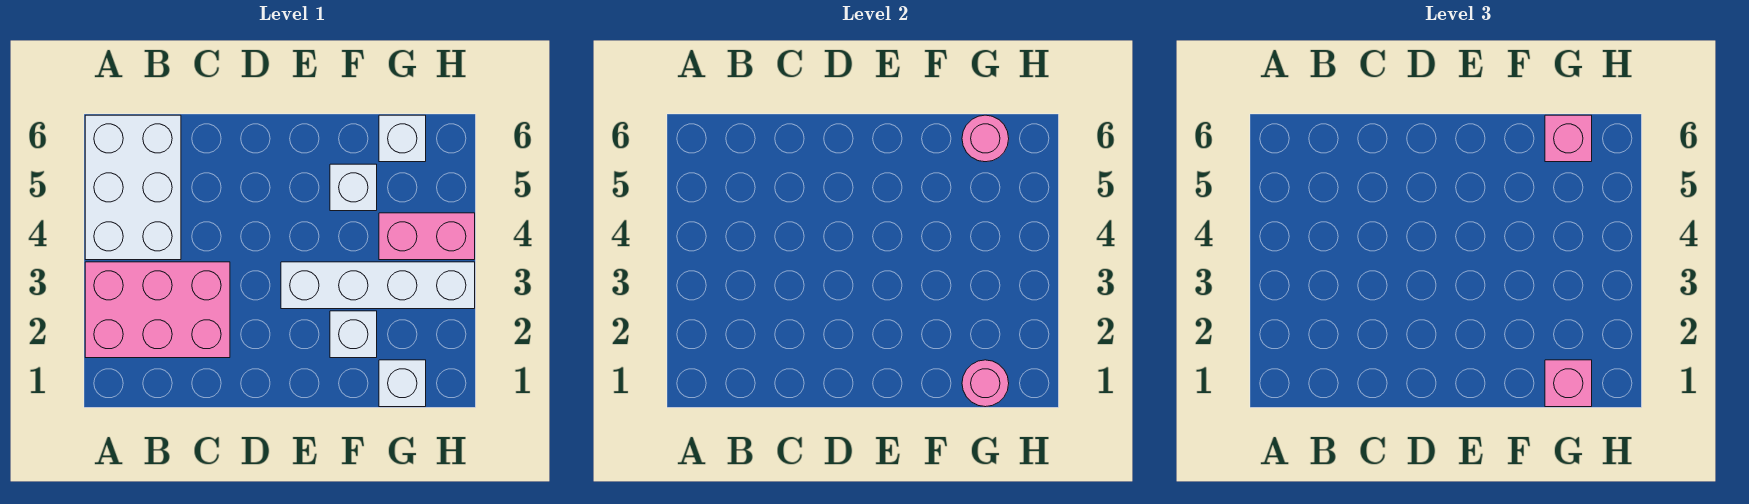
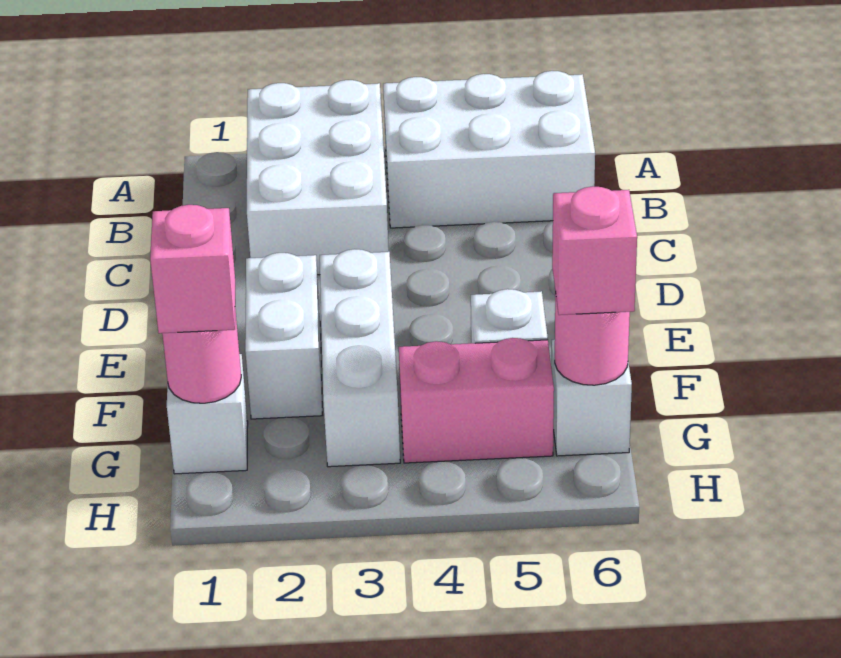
pink brick A2:C3 level 1 -> white brick A2:C3 level 1
white brick E3:H3 level 1 -> white brick E3:G3 level 1
white brick F2 level 1 -> white brick E2:F2 level 1
pink brick G4:H4 level 1 -> pink brick G4:G5 level 1

